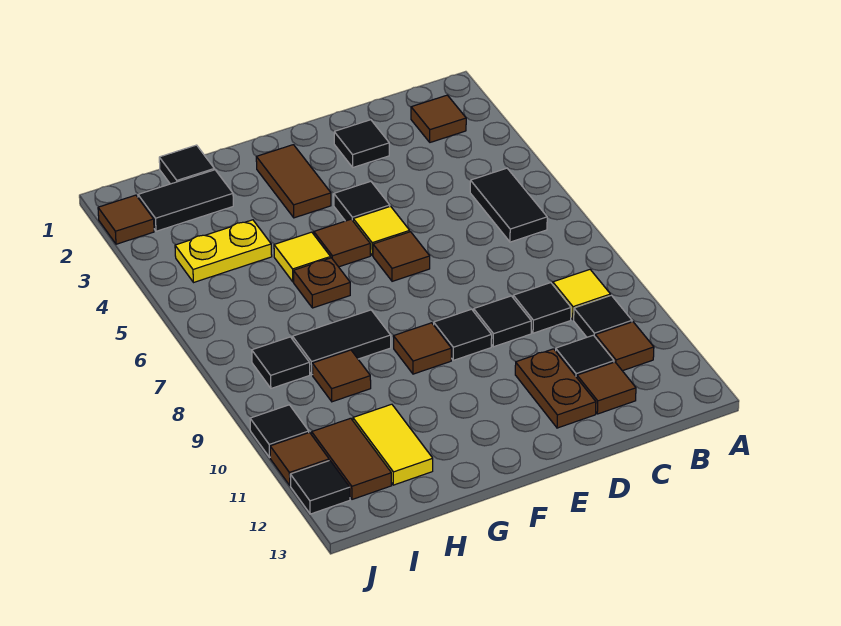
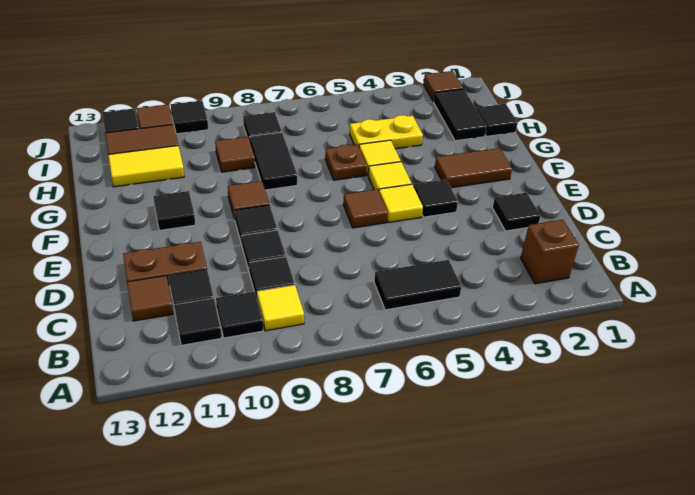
brown tile B2 level 1 -> brown brick B2 level 1
brown tile B11 level 1 -> black tile B11 level 1
brown tile F5 level 1 -> yellow tile F5 level 1
none -> black tile F11 level 1
yellow plate H4:I4 level 1 -> yellow plate H4:H5 level 1

